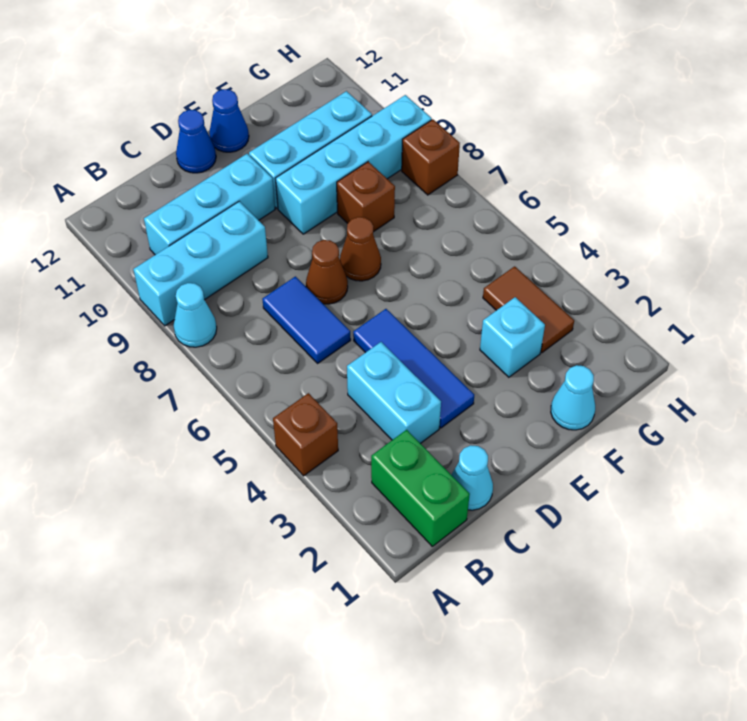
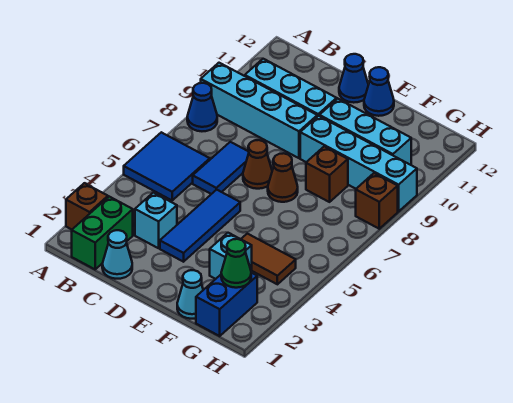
brown brick A4 level 1 -> brown brick A2 level 1
none -> blue tile A5:B6 level 1
cyan cone A8 level 1 -> blue cone A8 level 1
cyan brick A9:C9 level 1 -> cyan brick A9:D9 level 1
cyan brick C3:C4 level 1 -> cyan brick C3 level 1
none -> blue brick G1:G2 level 1
none -> green cone G2 level 2
brown tile G3:G4 level 1 -> brown tile F4:G4 level 1

